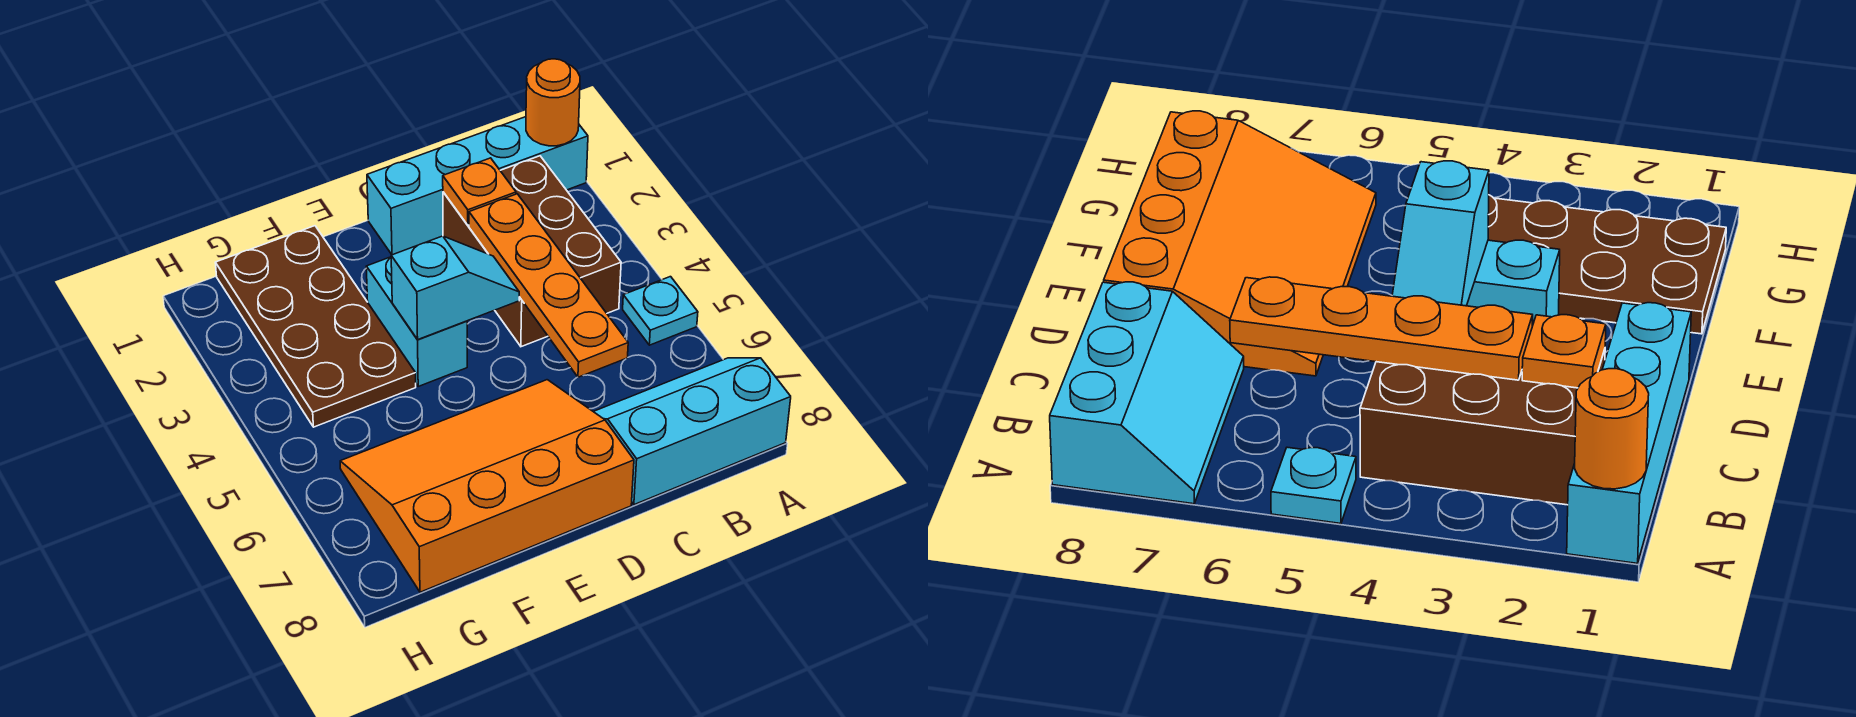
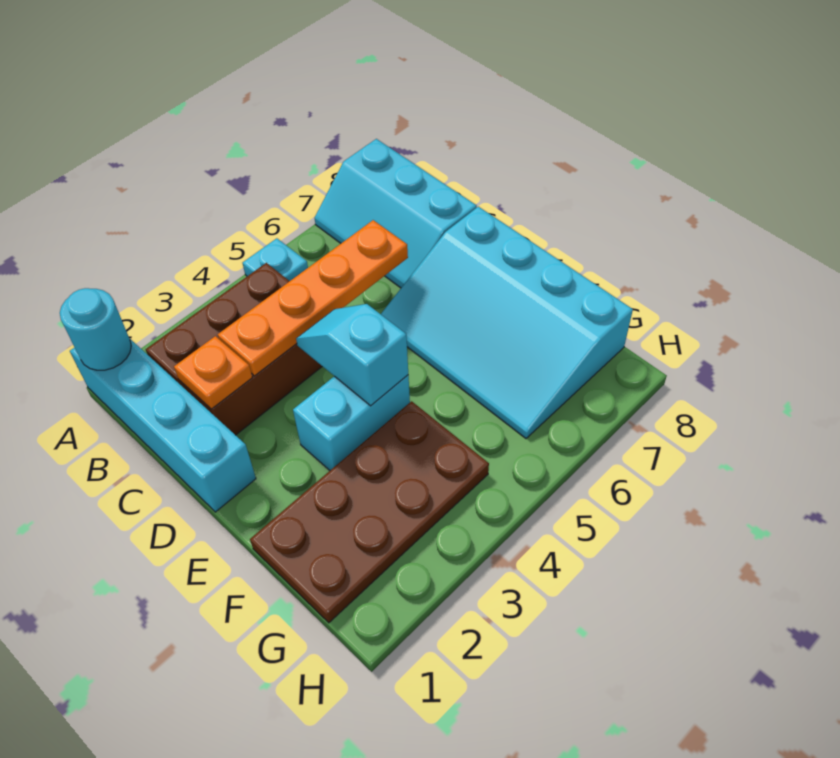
orange round brick A1 level 2 -> cyan round brick A1 level 2
orange slope D6:G8 level 1 top 8 -> cyan slope D6:G8 level 1 top 8

